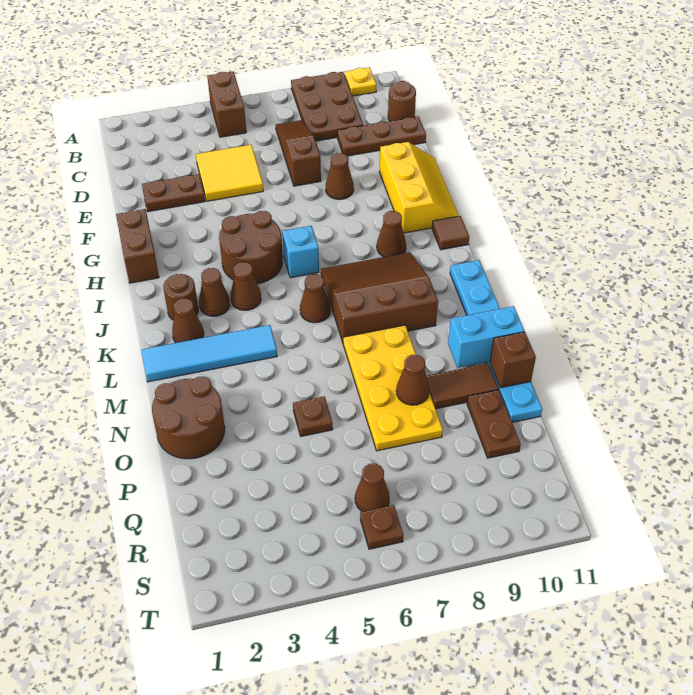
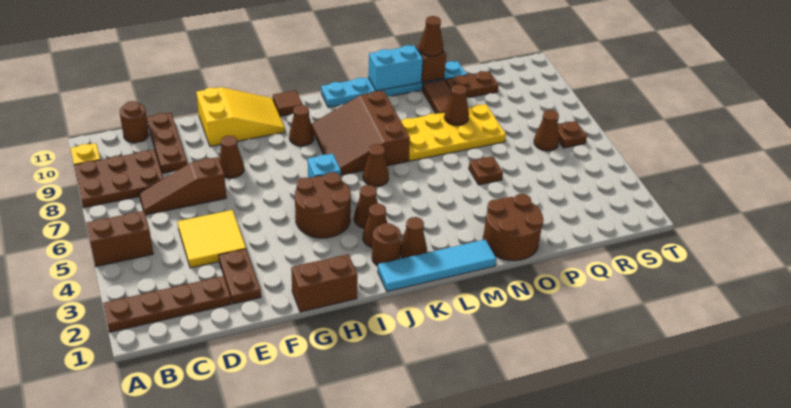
none -> brown plate A2:D2 level 1
yellow slope F10:H11 level 1 top 10 -> yellow slope F10:H11 level 1 top F
cyan tile L1:L4 level 1 -> cyan tile J1:M1 level 1
cyan brick N10:N11 level 2 -> cyan brick M11:N11 level 2
none -> brown cone O11 level 3

